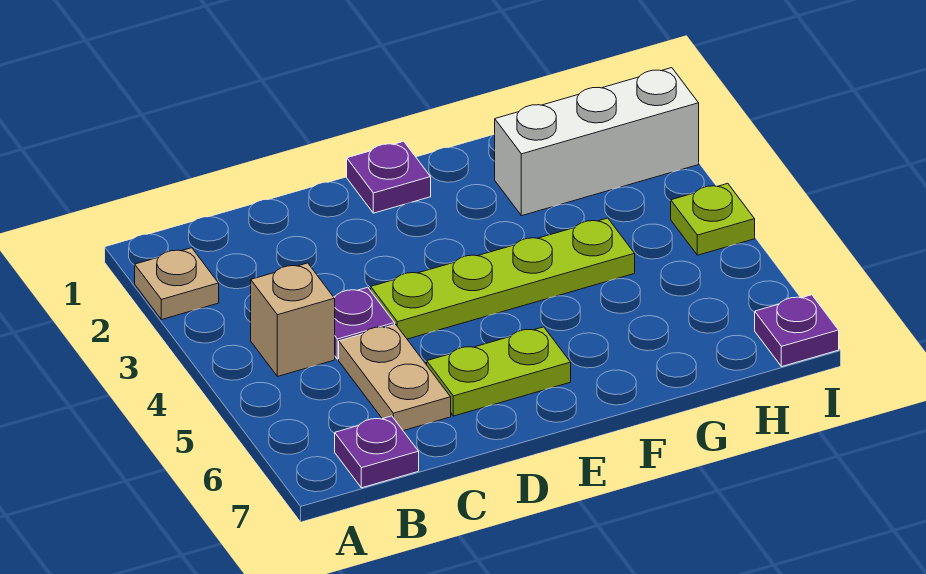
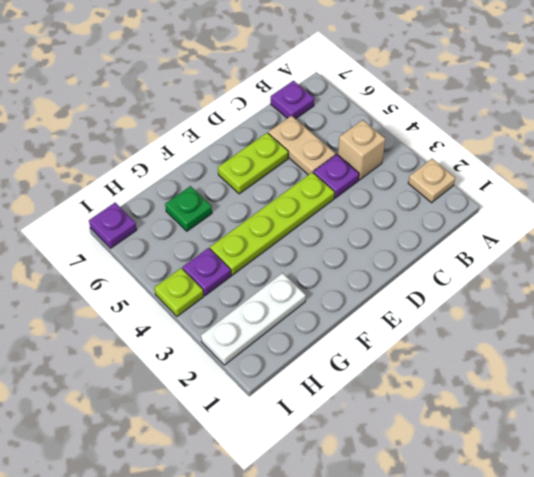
purple plate E1 level 1 -> purple plate H4 level 1
white brick G2:I2 level 1 -> white plate G2:I2 level 1
none -> green plate G6 level 1

